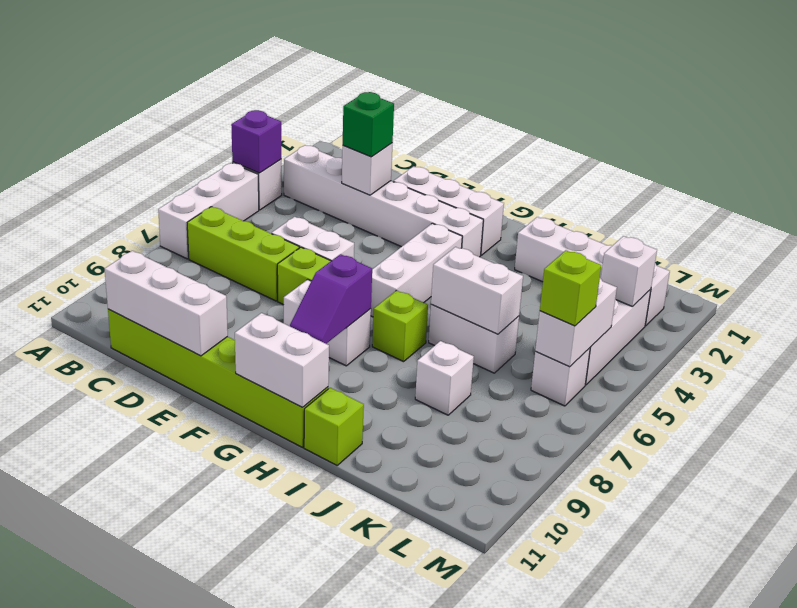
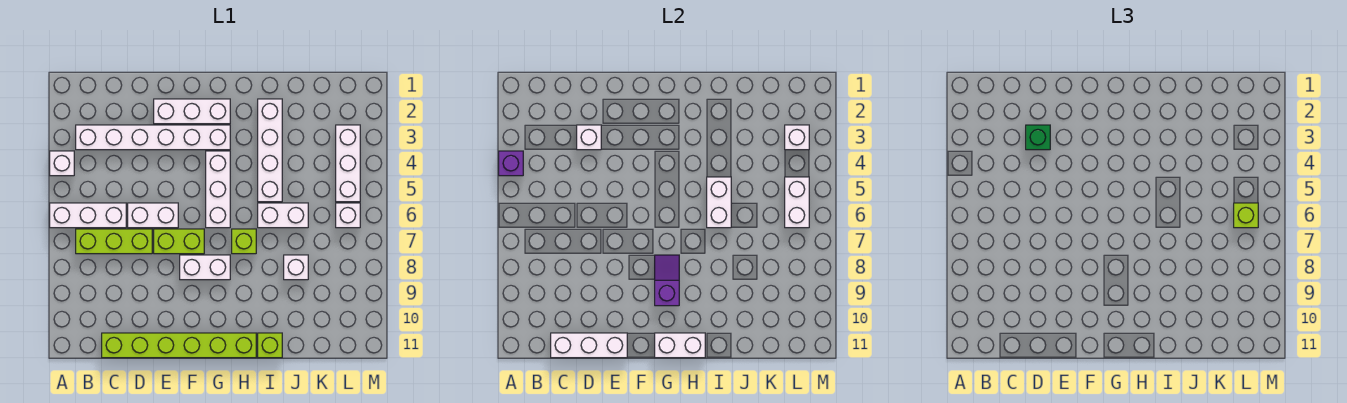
white brick A5:A7 level 1 -> white brick A6:C6 level 1
purple slope G8:G9 level 2 top 8 -> purple slope G8:G9 level 2 top 9
white brick I2:L2 level 1 -> white brick I2:I5 level 1
white brick I6:J6 level 2 -> white brick I5:I6 level 2

